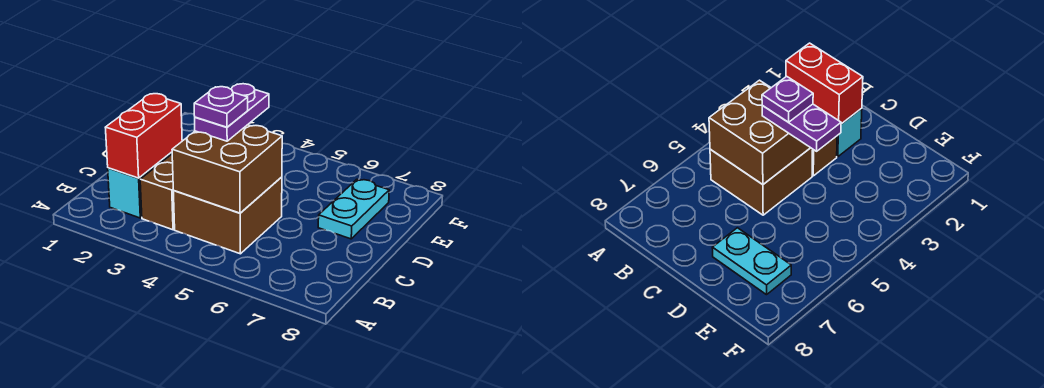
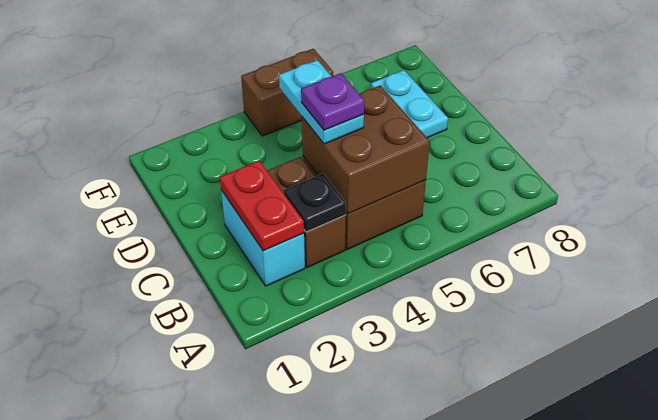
red brick B2:C2 level 2 -> red plate B2:C2 level 2
none -> black plate B3 level 2
purple plate C4:D4 level 3 -> cyan plate C4:D4 level 3
none -> brown brick F4:F5 level 1

